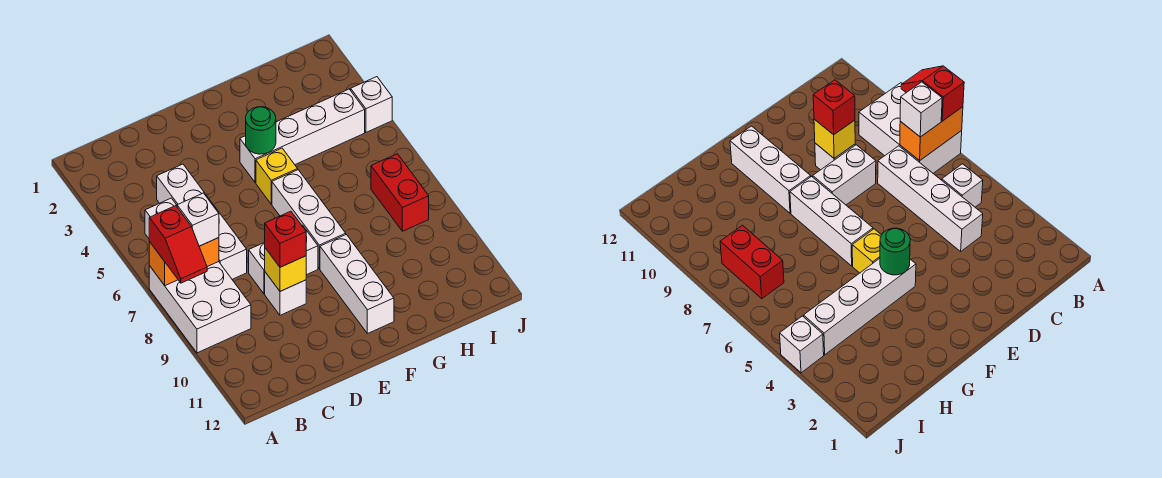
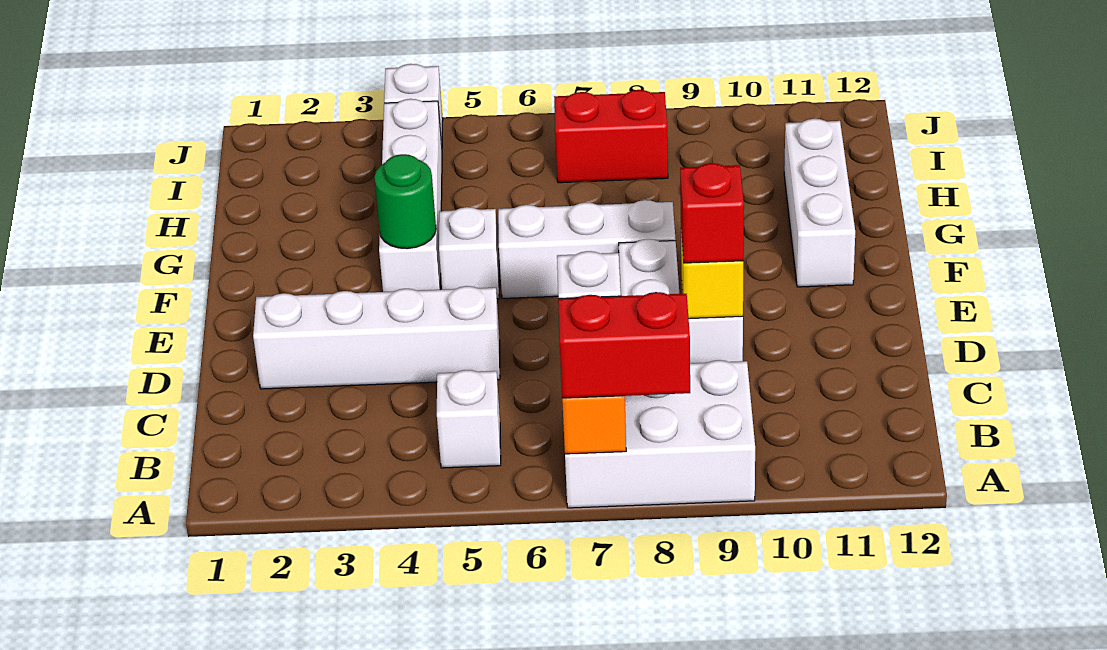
red slope A7:A8 level 3 top 7 -> red brick A7:A8 level 3
white brick C4:C7 level 1 -> white brick D2:D5 level 1
yellow brick F5 level 1 -> white brick F5 level 1
white brick F9:F11 level 1 -> white brick F11:H11 level 1

